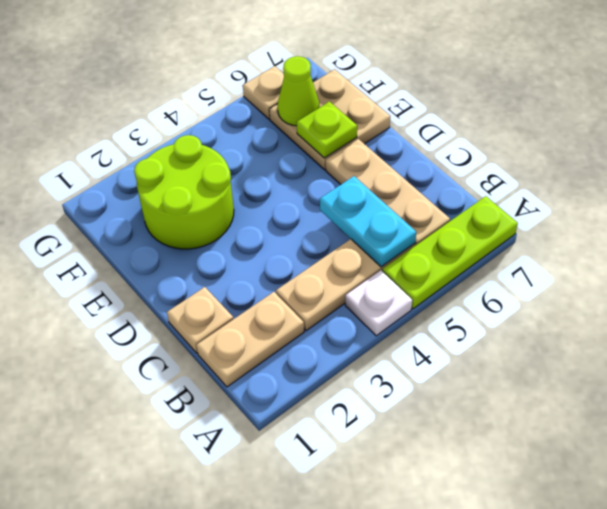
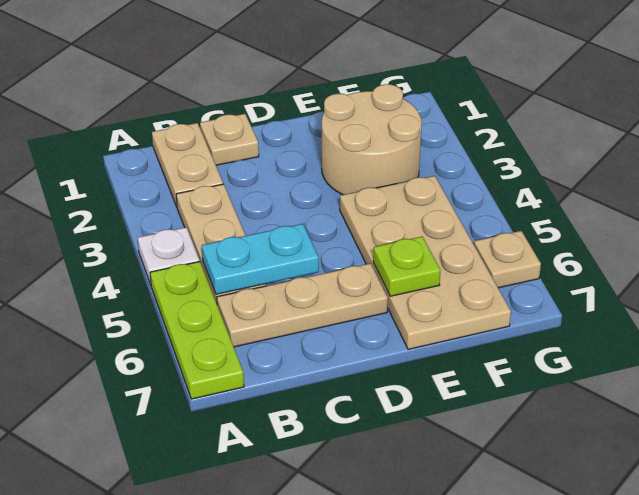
lime round brick E2:F3 level 1 -> tan round brick E2:F3 level 1
tan plate E6:F7 level 1 -> tan plate E4:F7 level 1
lime cone F6 level 2 -> none

